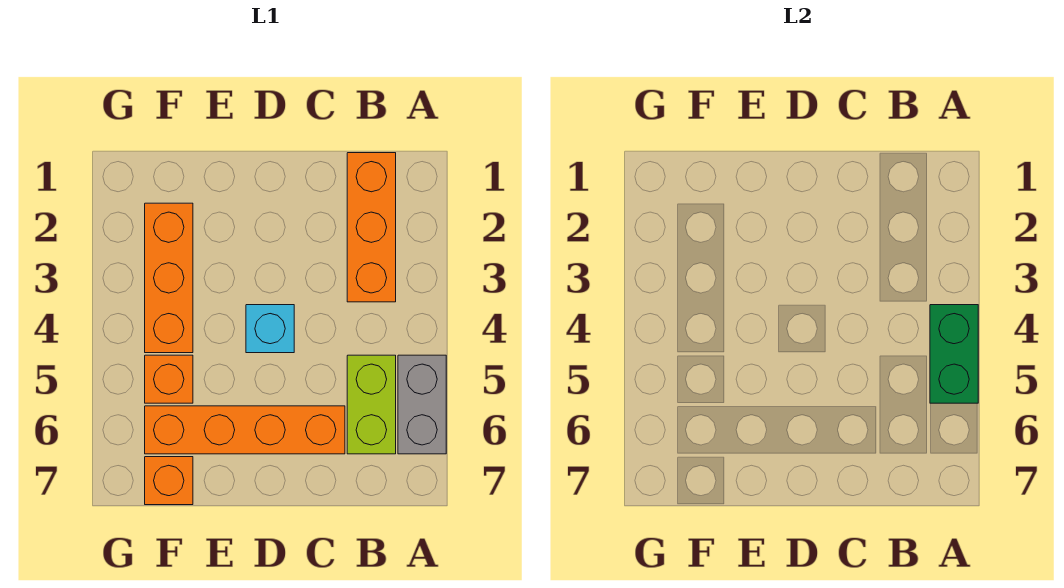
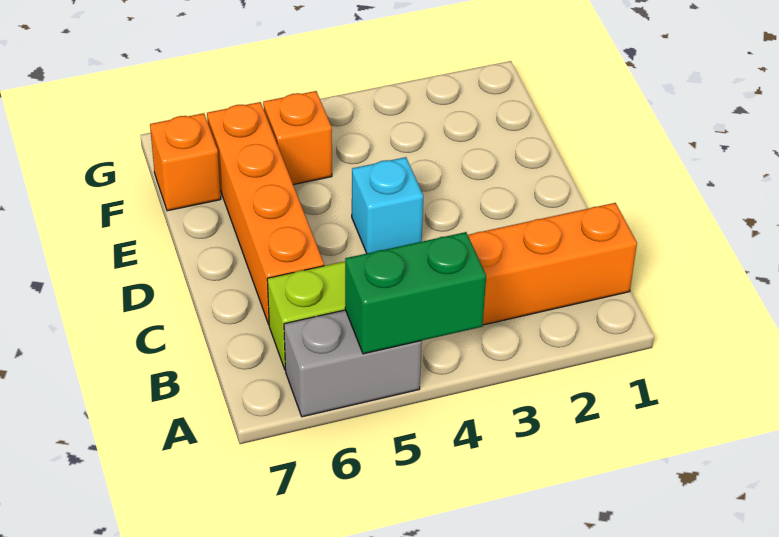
orange brick F2:F4 level 1 -> none

